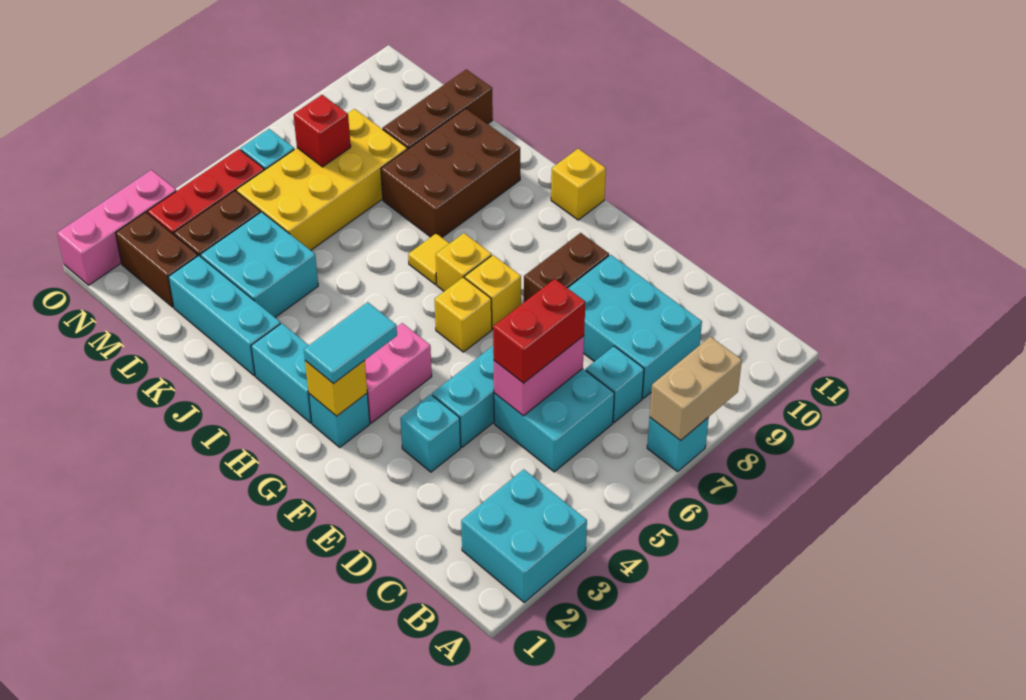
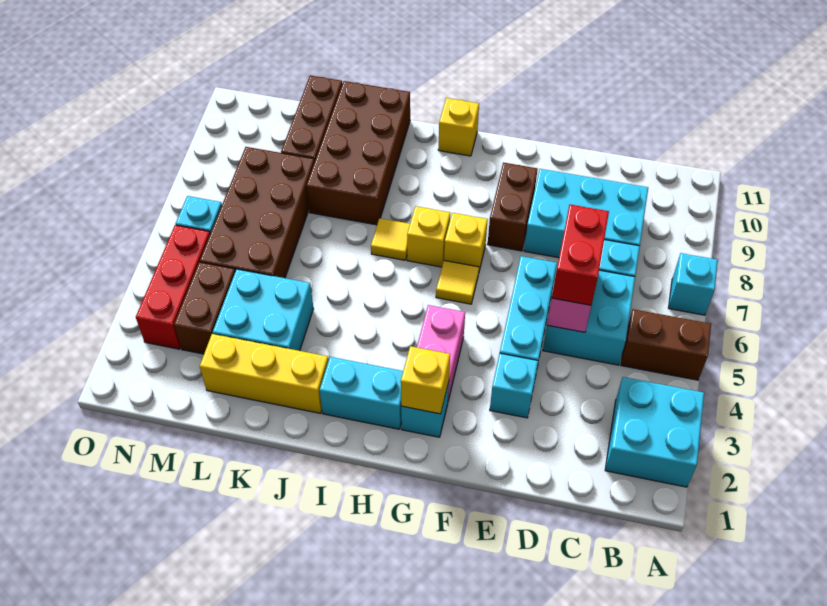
tan brick A7:A8 level 2 -> none
cyan tile G2:G3 level 3 -> none
yellow brick G6 level 1 -> yellow tile G6 level 1
cyan brick J2:L2 level 1 -> yellow brick J2:L2 level 1
brown brick J8:K10 level 1 -> brown brick J8:K11 level 1
yellow brick L5:M8 level 1 -> brown brick L5:M8 level 1
brown brick M2:N2 level 1 -> brown brick A5:B5 level 1
red brick M7 level 2 -> none
pink brick O1:O3 level 1 -> none

